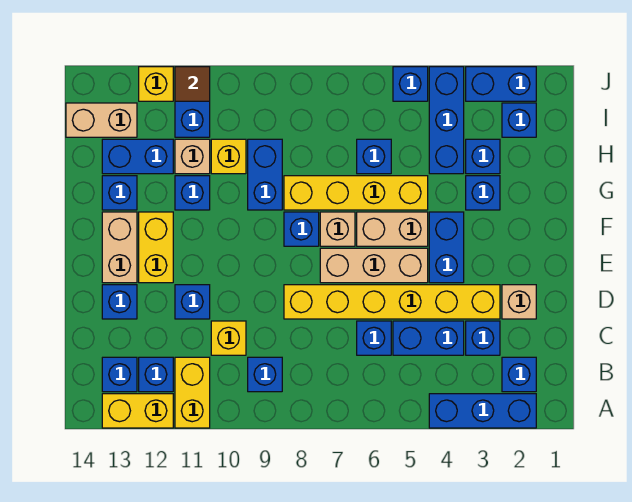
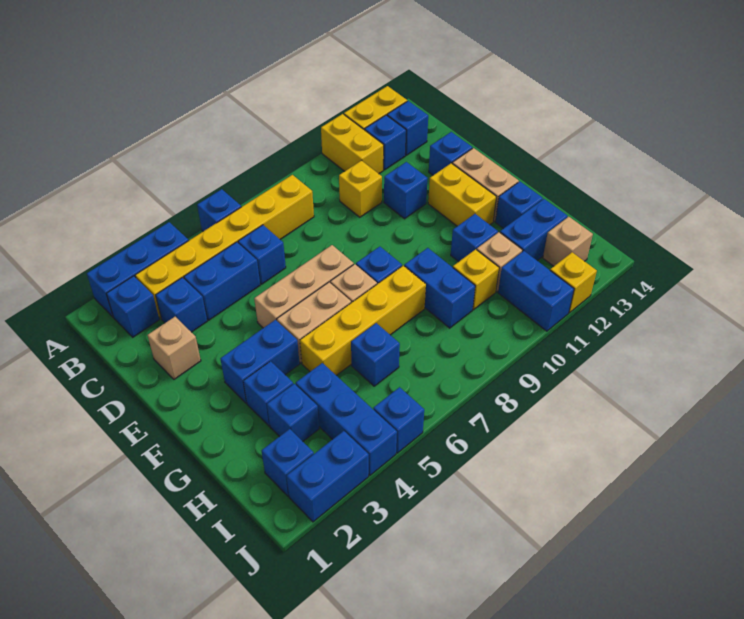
blue brick B9 level 1 -> blue brick A6 level 1
yellow brick D3:D8 level 1 -> yellow brick B3:B8 level 1
blue brick E4:F4 level 1 -> blue brick F3:F4 level 1
tan brick I13:I14 level 1 -> tan brick I13 level 1
brown tile J11 level 2 -> none

